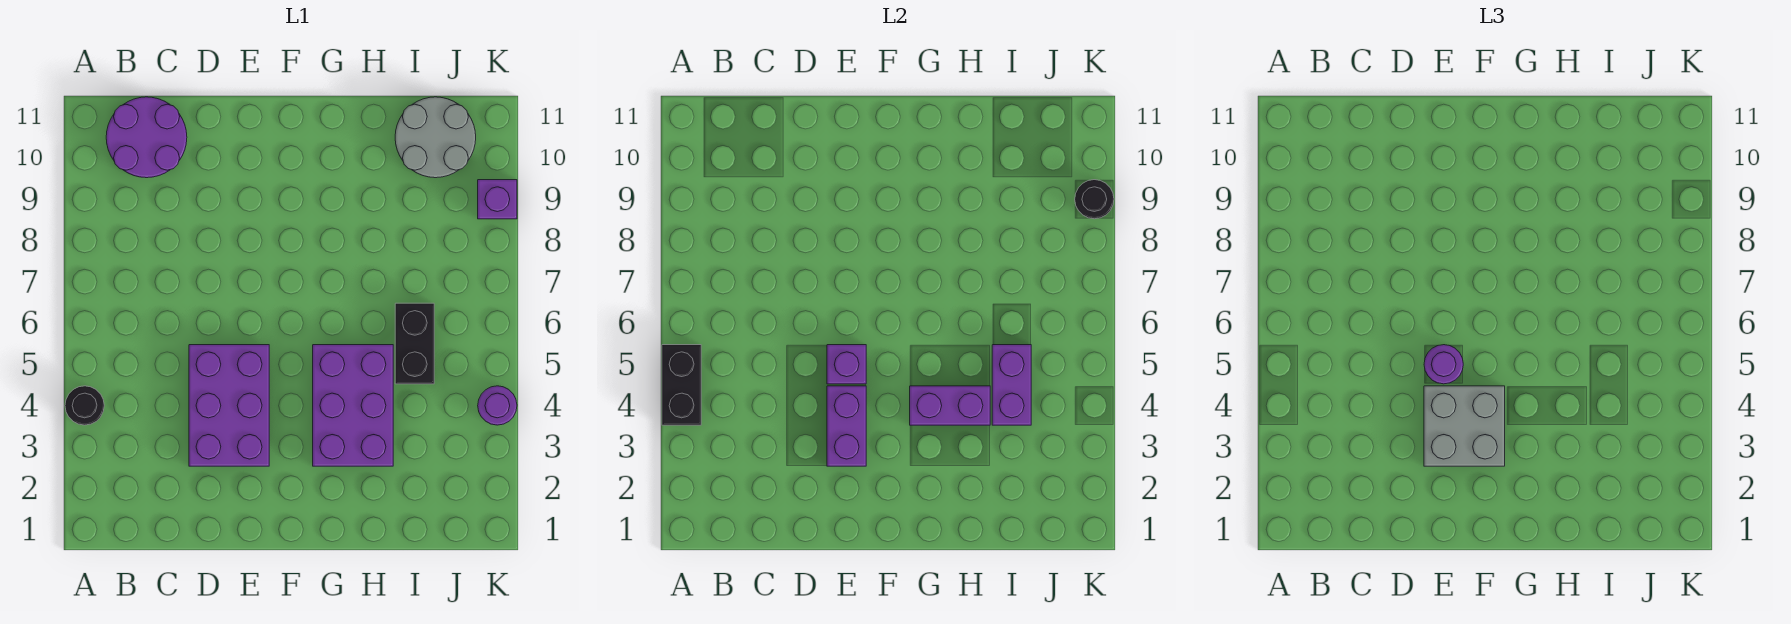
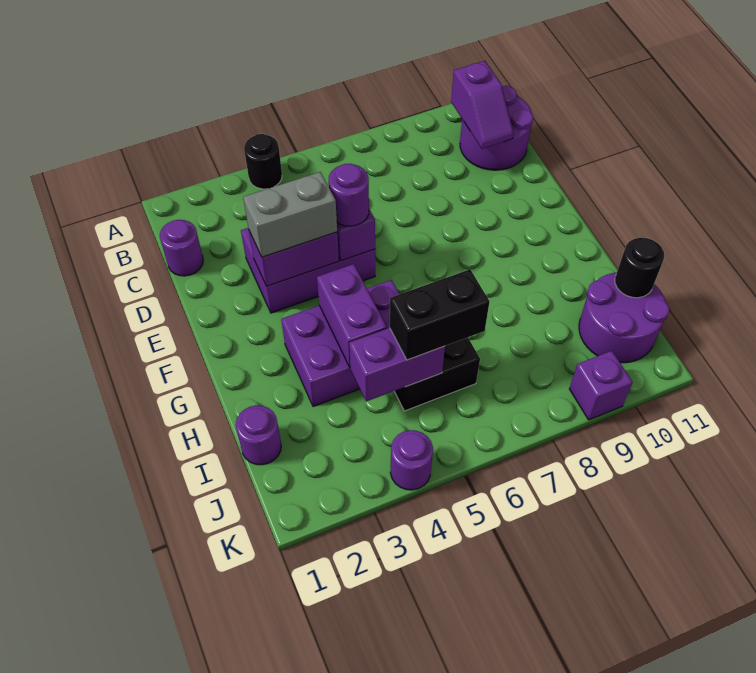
black brick A4:A5 level 2 -> black brick I5:I6 level 3
none -> purple slope B10:C10 level 2 top B
none -> purple round brick C1 level 1
grey brick E3:F4 level 3 -> grey brick E3:E4 level 3
none -> purple round brick I1 level 1
grey round brick I10:J11 level 1 -> purple round brick I10:J11 level 1
black round brick K9 level 2 -> black round brick I11 level 2

